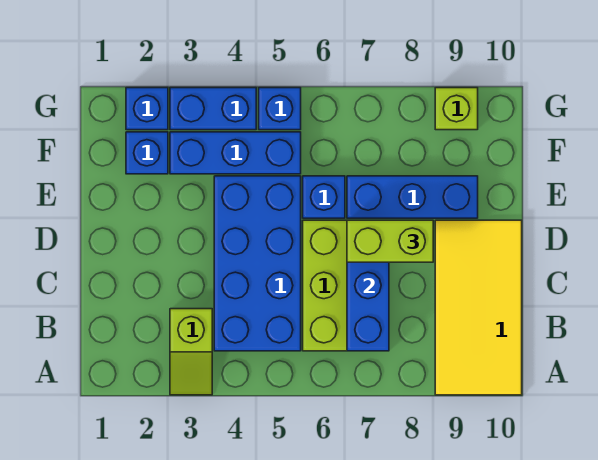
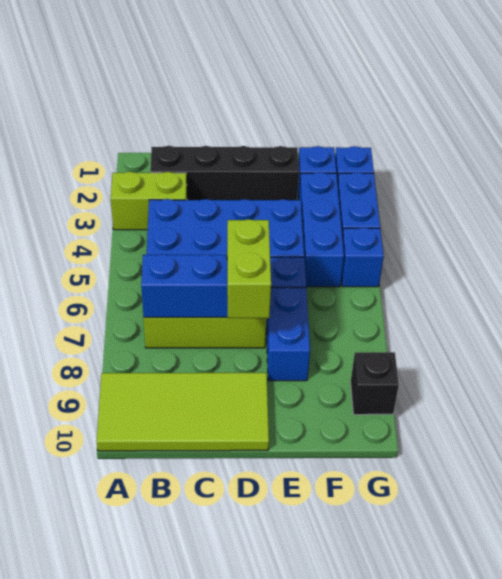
lime slope A3:B3 level 1 top B -> lime brick A3:B3 level 1
yellow tile A9:D10 level 1 -> lime tile A9:D10 level 1
none -> black brick B2:E2 level 1
blue brick E7:E9 level 1 -> blue brick E7:E8 level 1
lime brick G9 level 1 -> black brick G9 level 1

